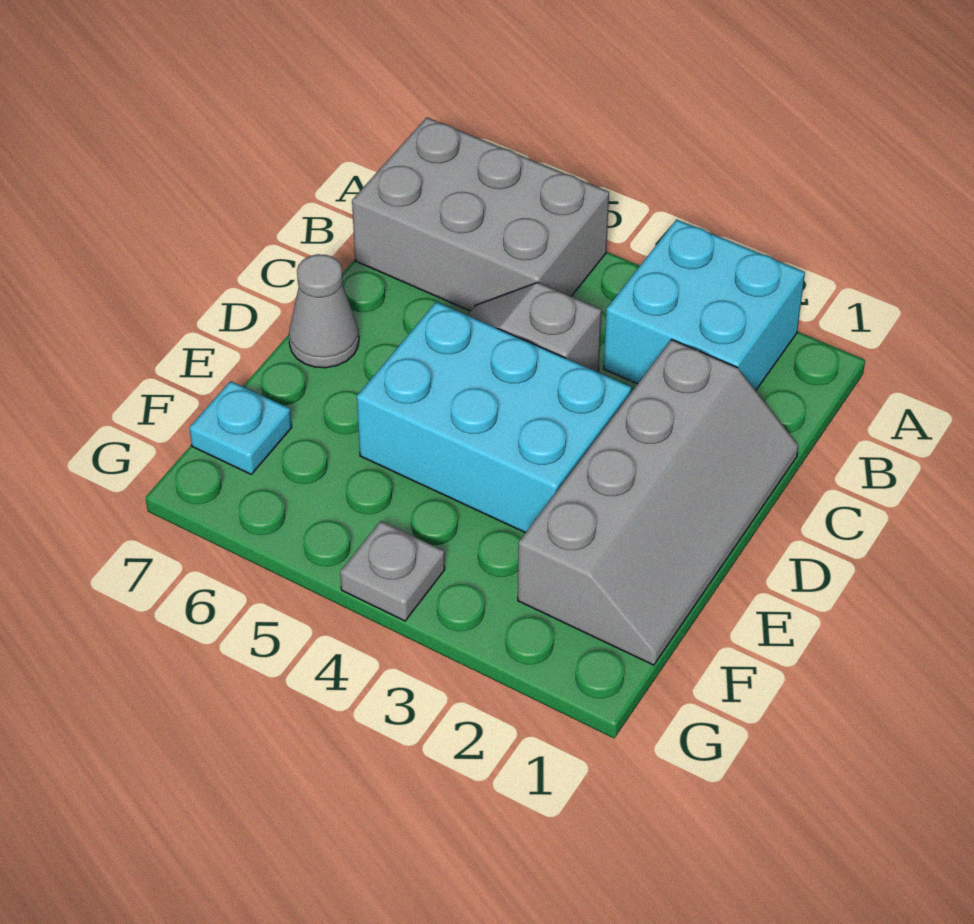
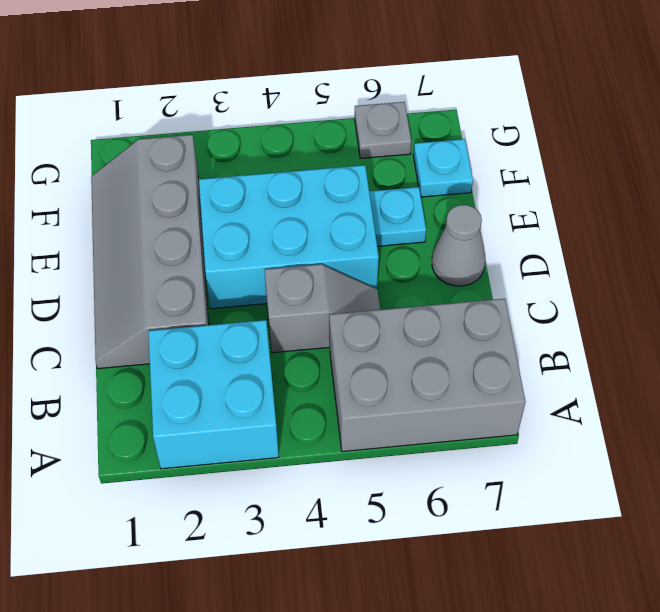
none -> cyan plate E6 level 1
grey plate G4 level 1 -> grey plate G6 level 1

